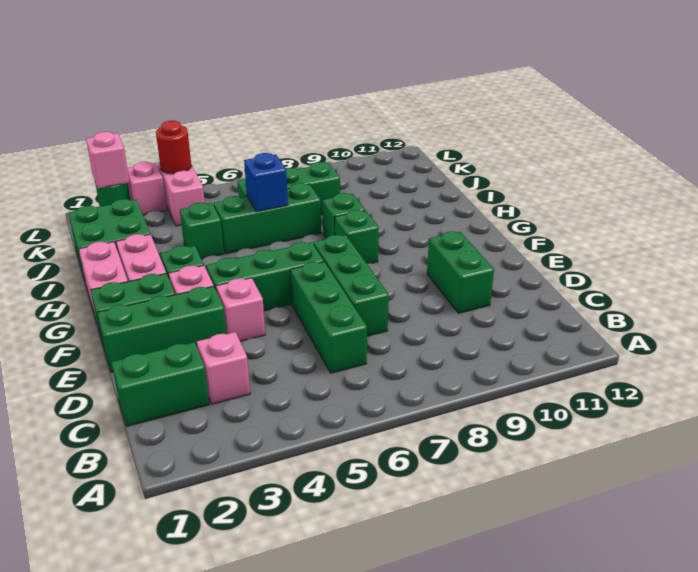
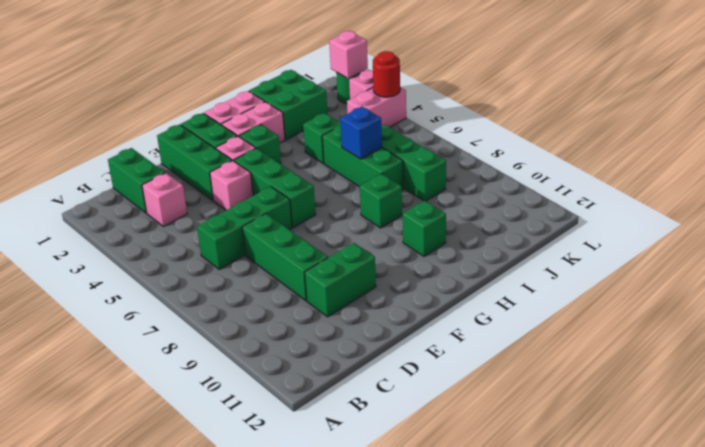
green brick D7:F7 level 1 -> green brick D7:D9 level 1
green brick G8 level 1 -> green brick H10 level 1

